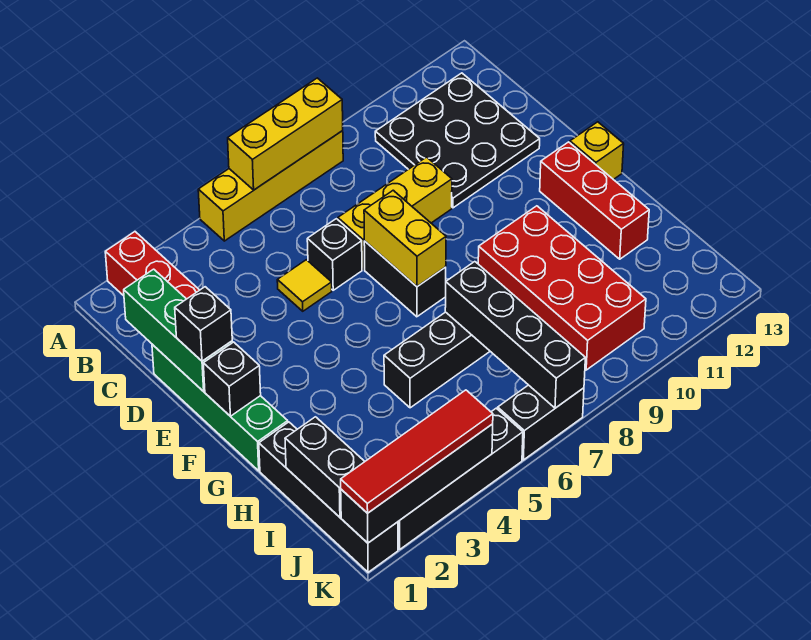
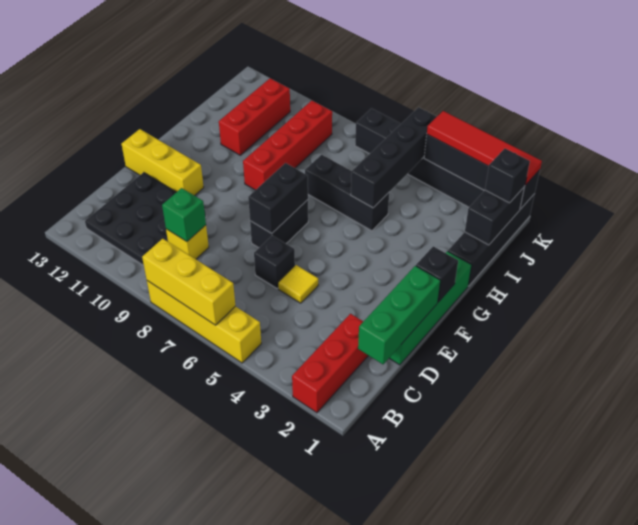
none -> green brick C9 level 2
yellow brick D7:D9 level 1 -> yellow brick E11:E13 level 1
black brick E1 level 3 -> black brick J1 level 3
yellow brick E7:F7 level 2 -> black brick E7:F7 level 2
red brick F12:H12 level 1 -> red brick H11:J11 level 1
yellow brick F13 level 1 -> yellow brick C9 level 1
red brick G9:J10 level 1 -> red brick G9:J9 level 1
black brick H7:K7 level 2 -> black brick H5:K5 level 2

